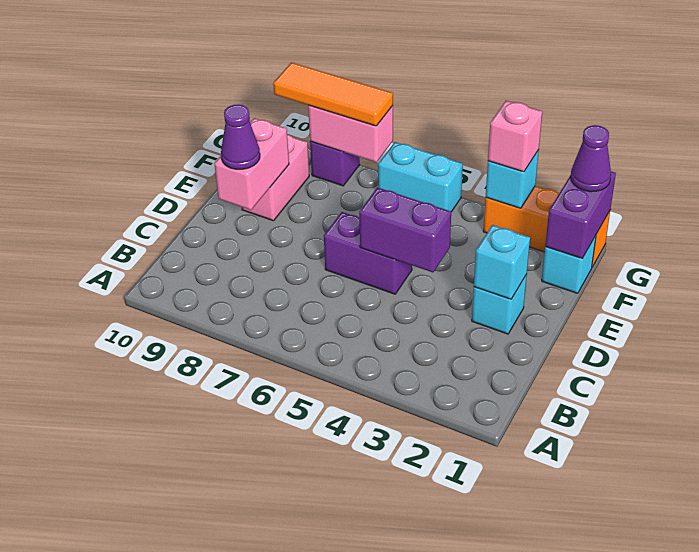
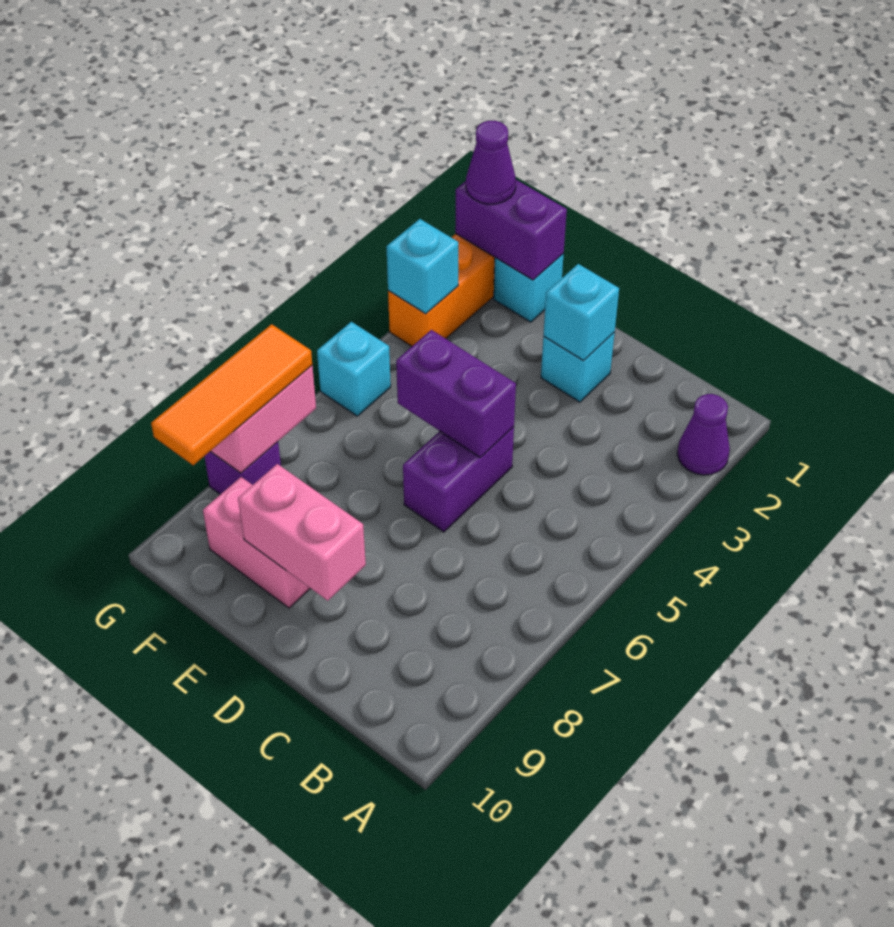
purple brick D4:D5 level 2 -> purple brick D5:E5 level 2
purple cone D9 level 3 -> purple cone A2 level 1
pink brick G3 level 3 -> none
cyan brick G5:G6 level 1 -> cyan brick G5 level 1

